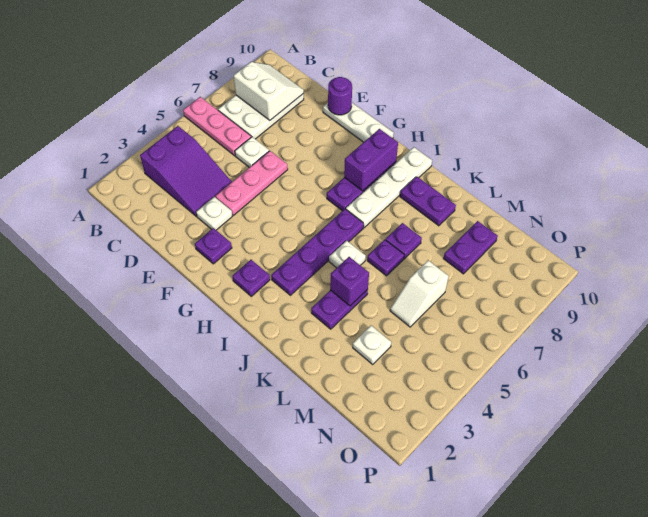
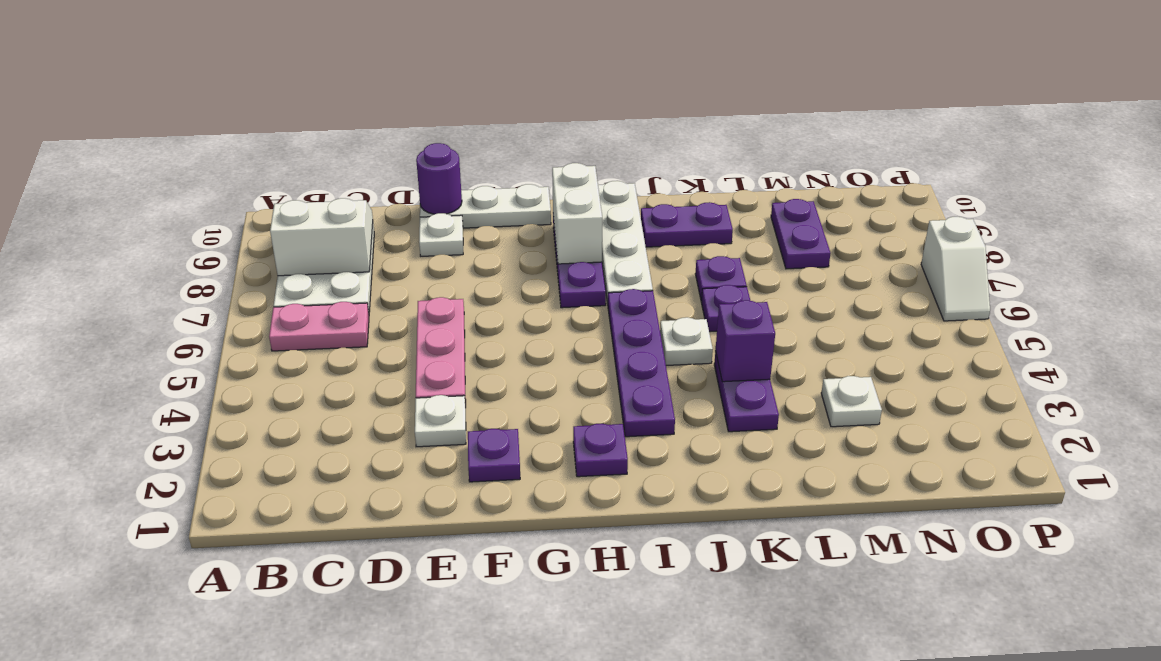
pink plate A6:C6 level 1 -> pink plate B6:C6 level 1
purple slope B3:D4 level 1 top B -> none
white plate D6 level 1 -> white plate E9 level 1
purple brick H8:H9 level 2 -> white brick H8:H9 level 2
white slope M5:M6 level 1 top 6 -> white slope P6:P7 level 1 top 7

